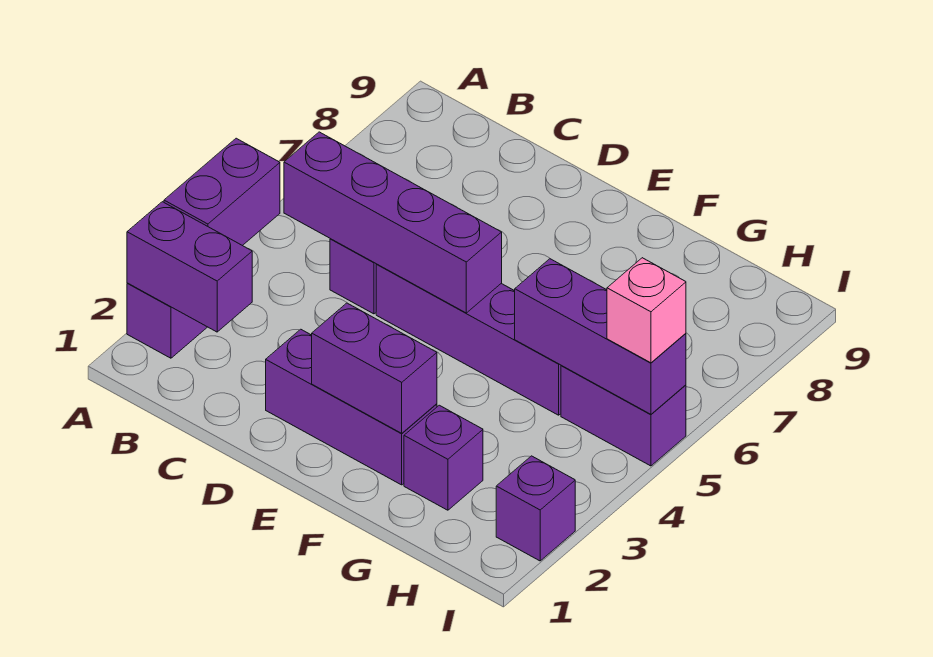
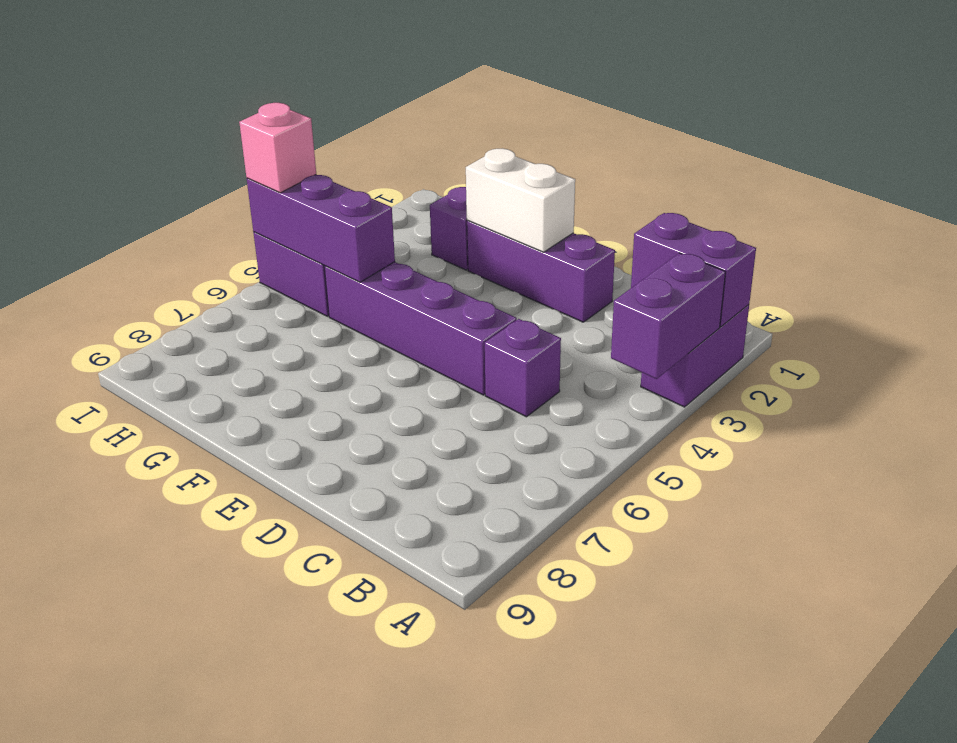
purple brick B5:E5 level 2 -> none
purple brick E2:F2 level 2 -> white brick E2:F2 level 2
purple brick I2 level 1 -> none

